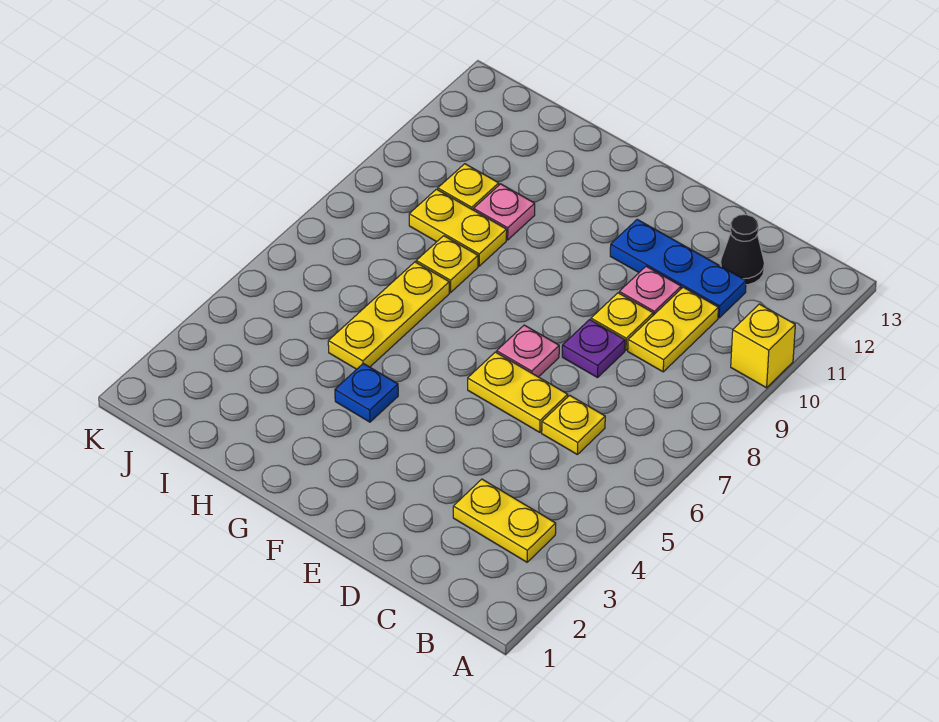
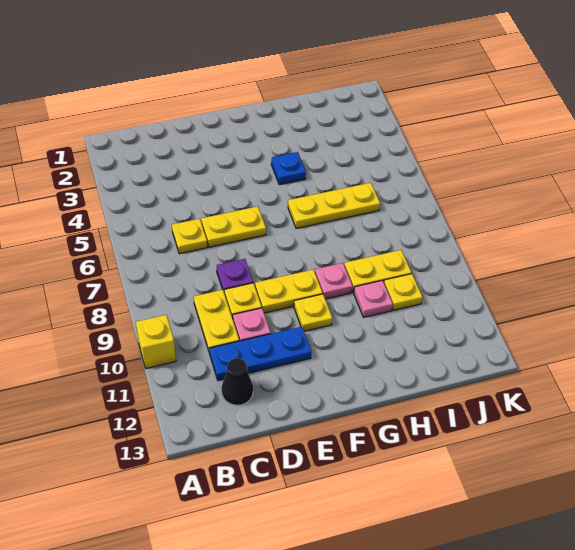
yellow plate B3:C3 level 1 -> yellow plate E9:F9 level 1
pink plate E7 level 1 -> pink plate G9 level 1
yellow plate H5:H7 level 1 -> yellow plate G6:I6 level 1
yellow plate H8 level 1 -> yellow plate F10 level 1

